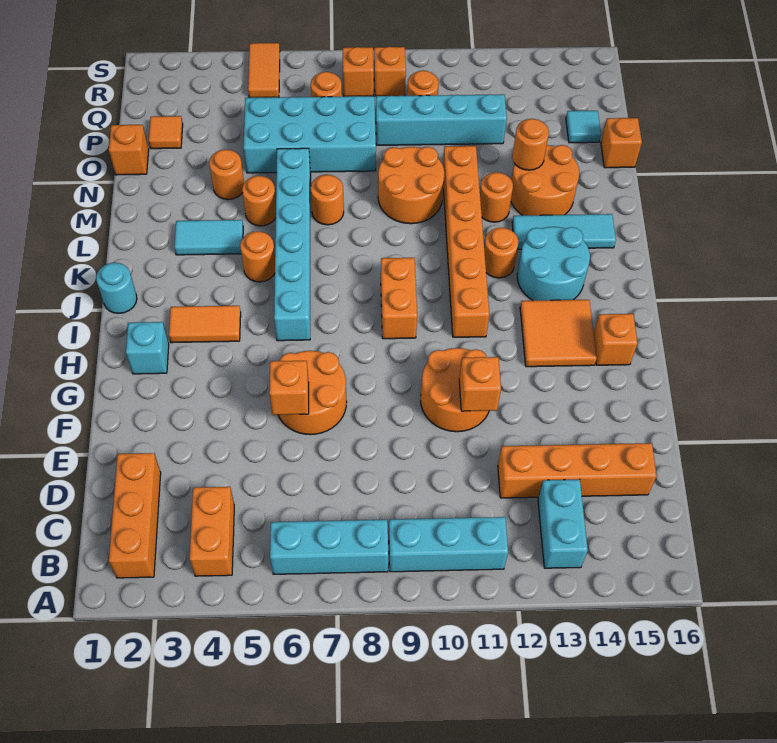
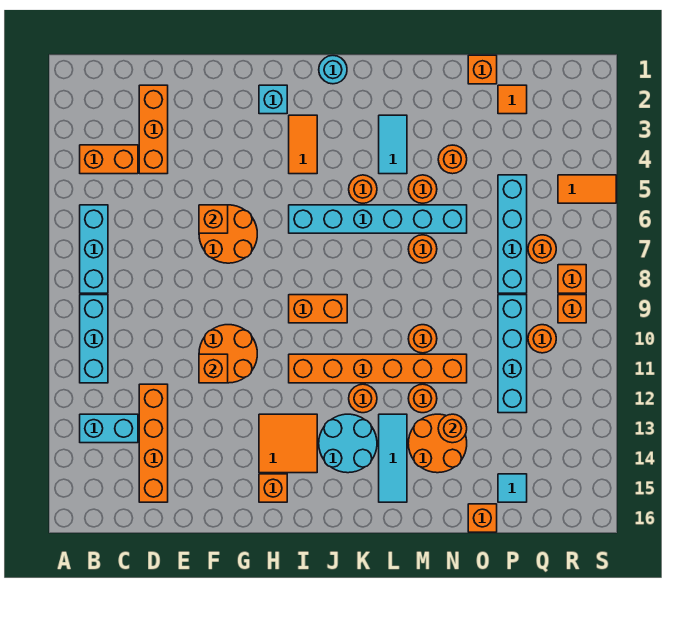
orange brick B2:D2 level 1 -> orange brick D2:D4 level 1
orange round brick M9:N10 level 1 -> orange round brick M10 level 1
cyan brick O5:P8 level 1 -> cyan brick P5:P8 level 1

